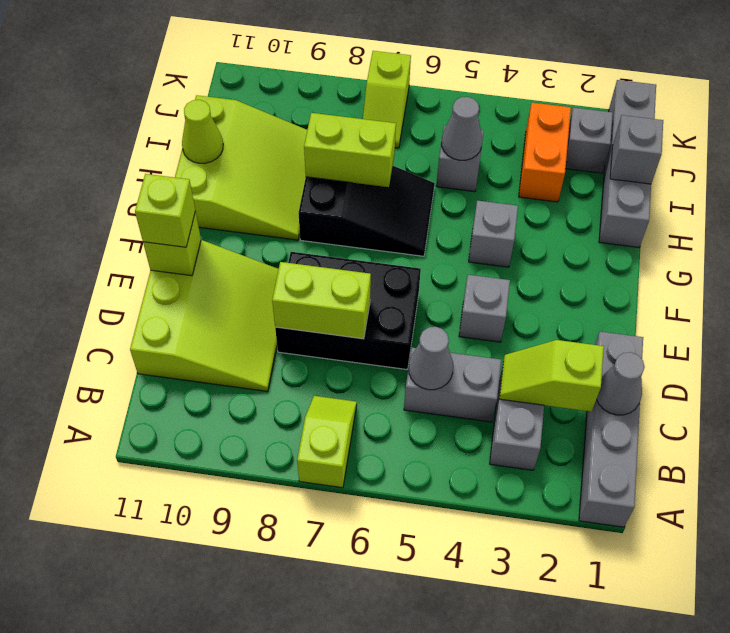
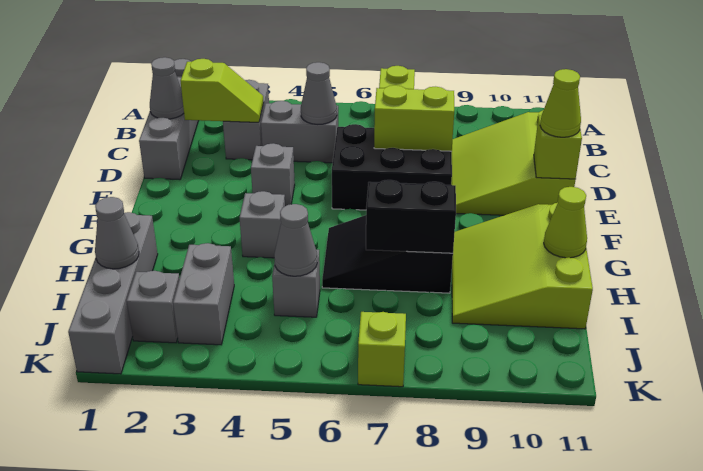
lime brick E11 level 3 -> lime cone E11 level 3
lime brick H7:H8 level 2 -> black brick H7:H8 level 2
grey brick I1 level 2 -> grey cone I1 level 2
orange brick I3:J3 level 1 -> grey brick I3:J3 level 1

